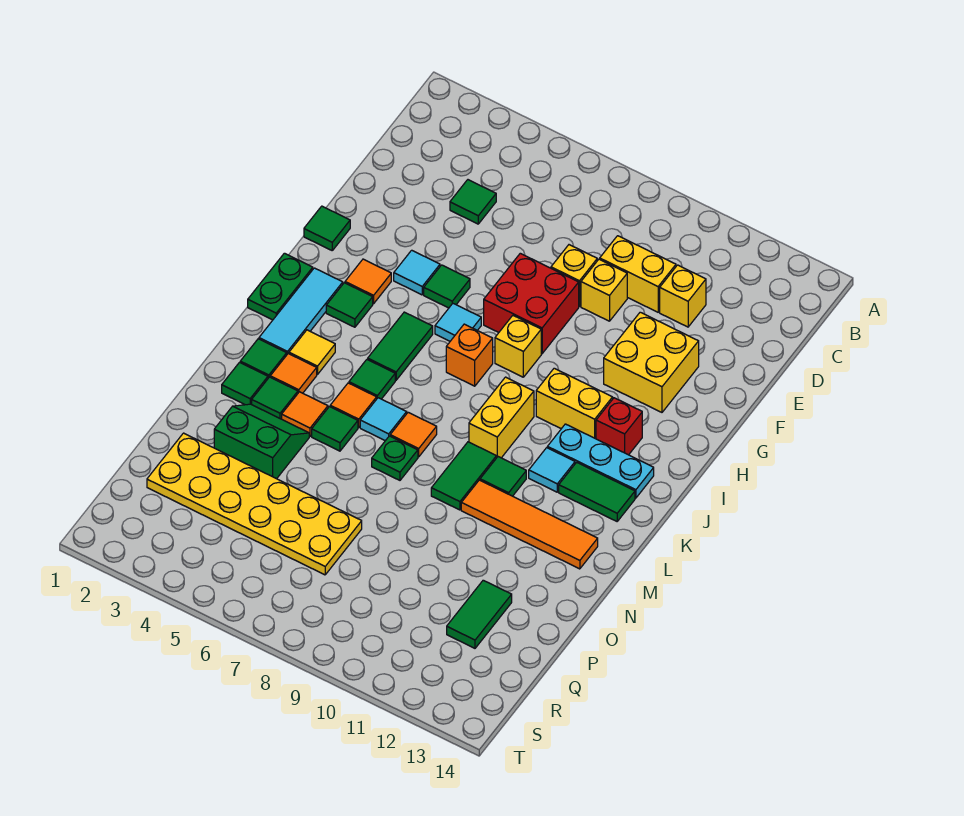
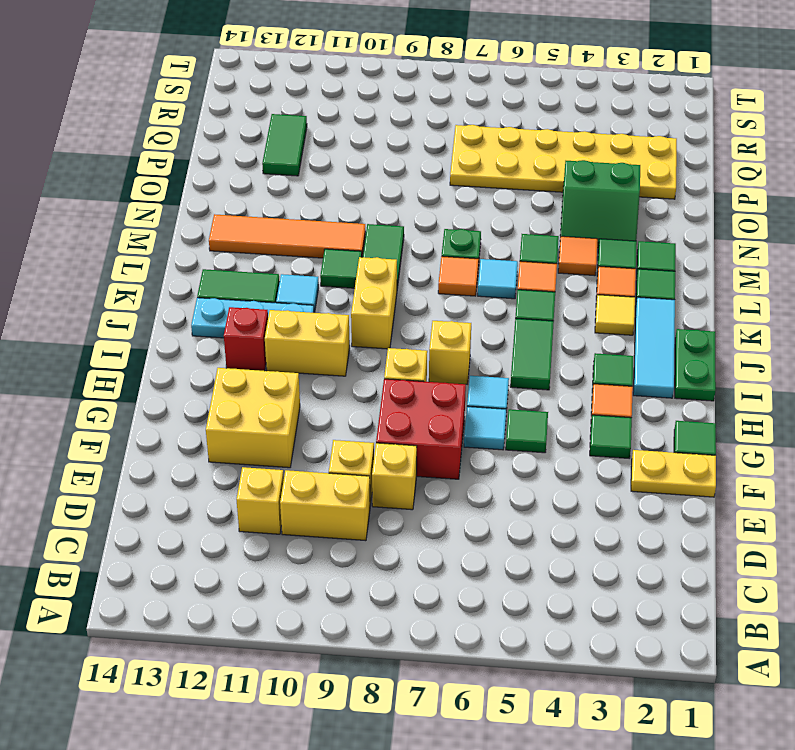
green tile D4 level 1 -> green tile G3 level 1
none -> yellow plate F1:F2 level 1
cyan tile G4 level 1 -> cyan tile G6 level 1
orange brick I7 level 1 -> yellow brick I7 level 1

